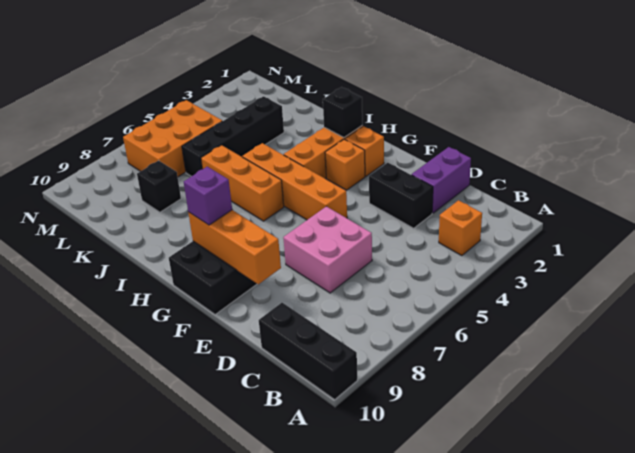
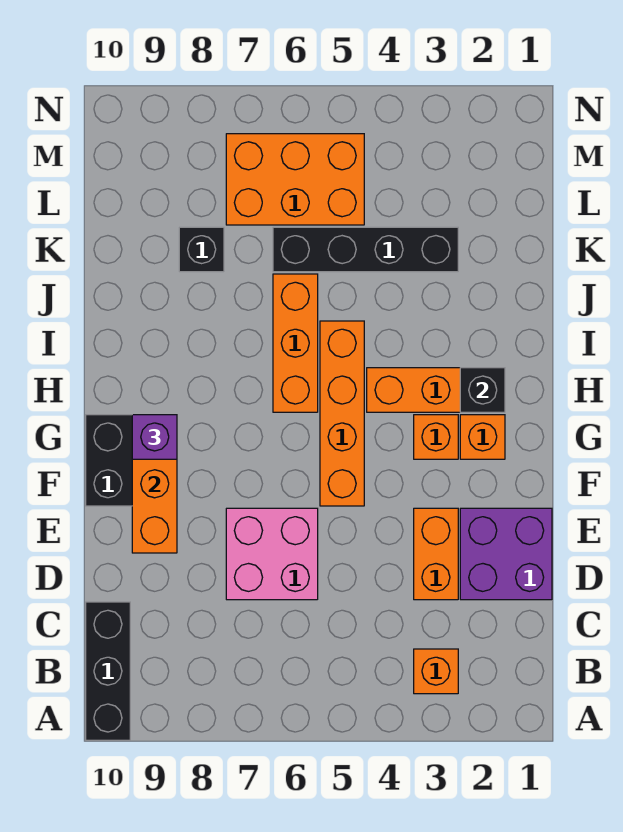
purple brick D1:D2 level 1 -> purple brick D1:E2 level 1
black brick D3:E3 level 1 -> orange brick D3:E3 level 1

